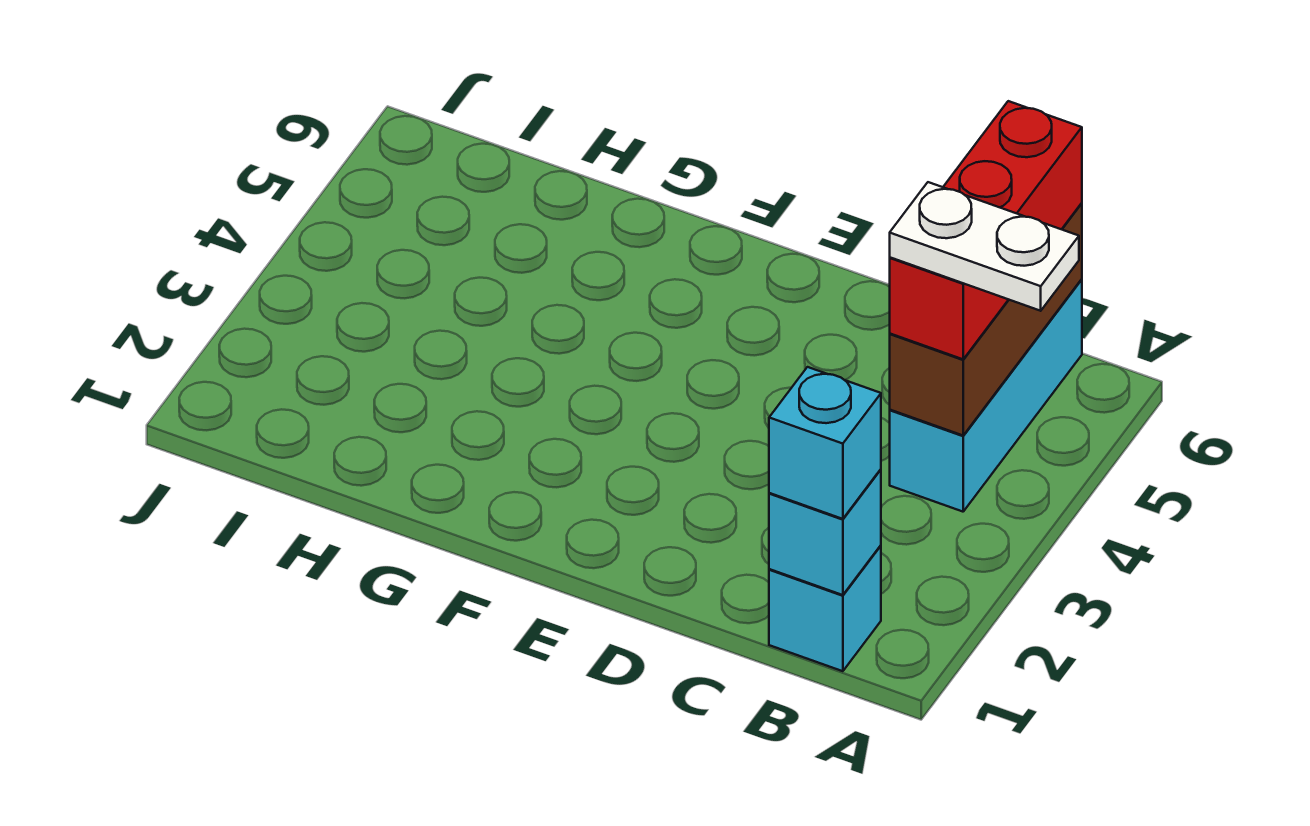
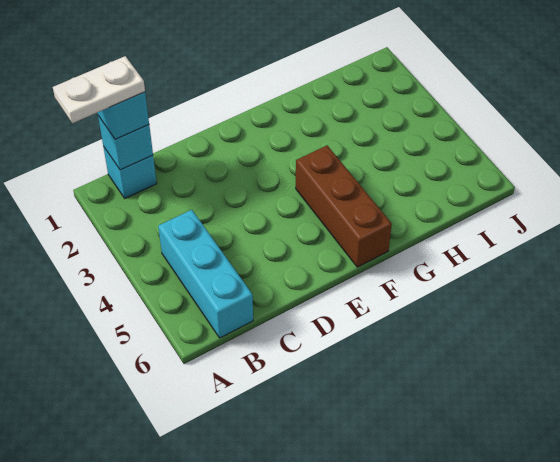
white plate A4:B4 level 4 -> white plate A1:B1 level 4
brown brick B4:B6 level 2 -> brown brick F4:F6 level 1
red brick B4:B6 level 3 -> none

